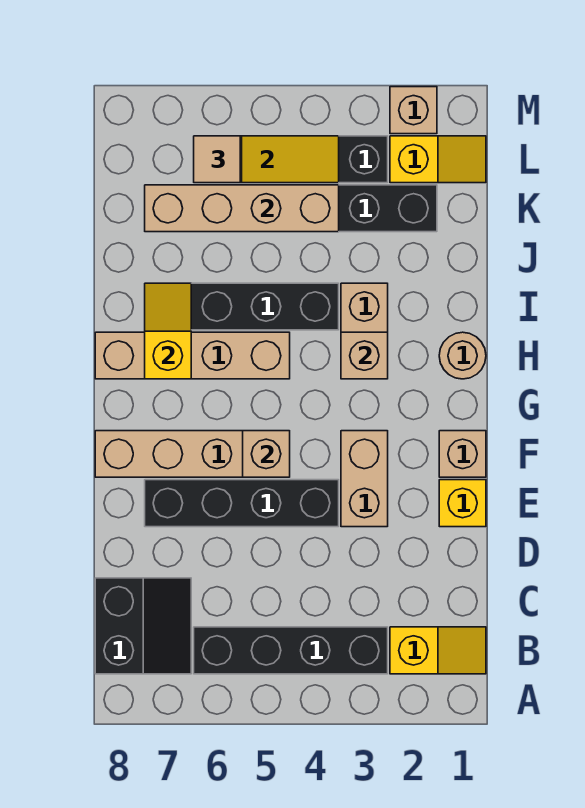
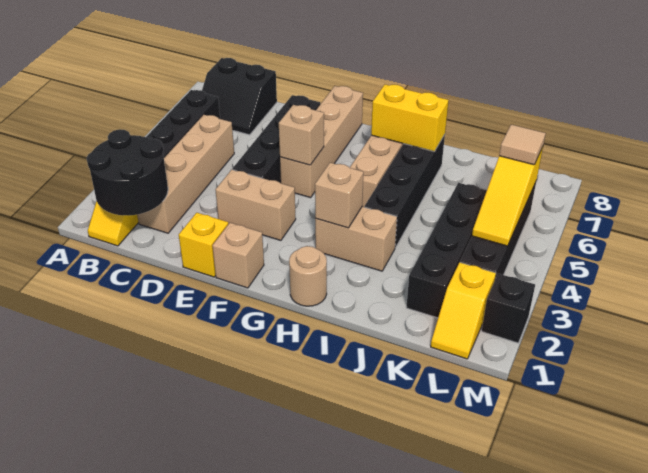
none -> black round brick B1:C2 level 2
yellow slope H7:I7 level 2 top H -> yellow brick H7:I7 level 2
tan brick K4:K7 level 2 -> tan brick C2:C5 level 1
tan brick M2 level 1 -> black brick M2 level 1

